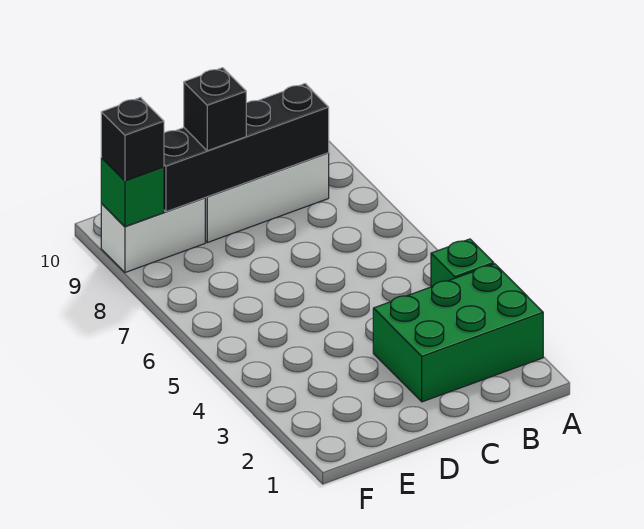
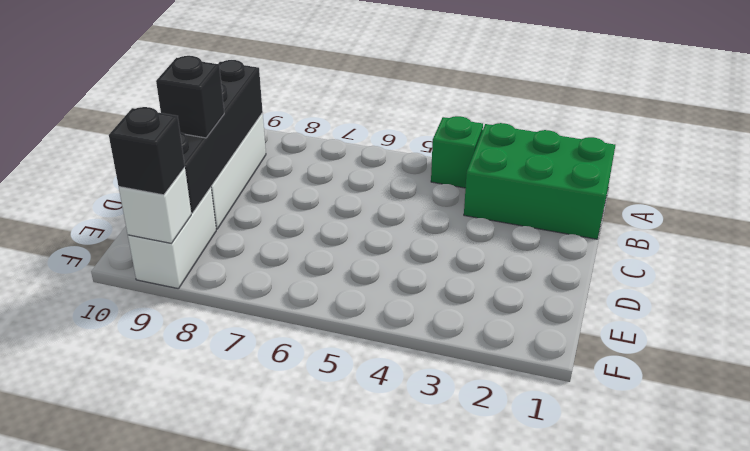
green brick A2:C3 level 1 -> green brick A1:B3 level 1
green brick F9 level 2 -> white brick F9 level 2

